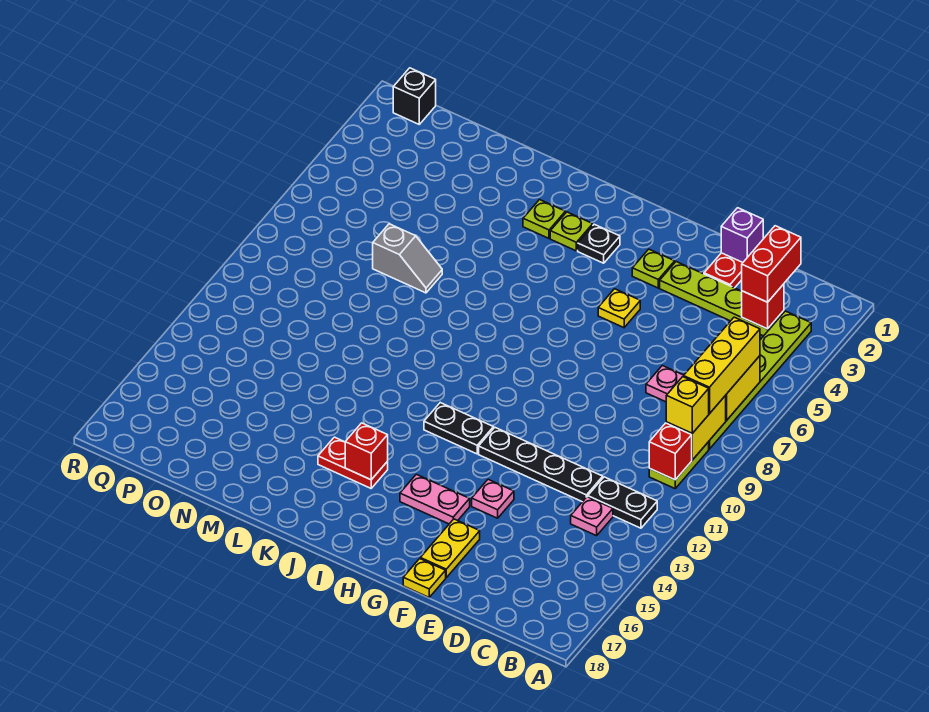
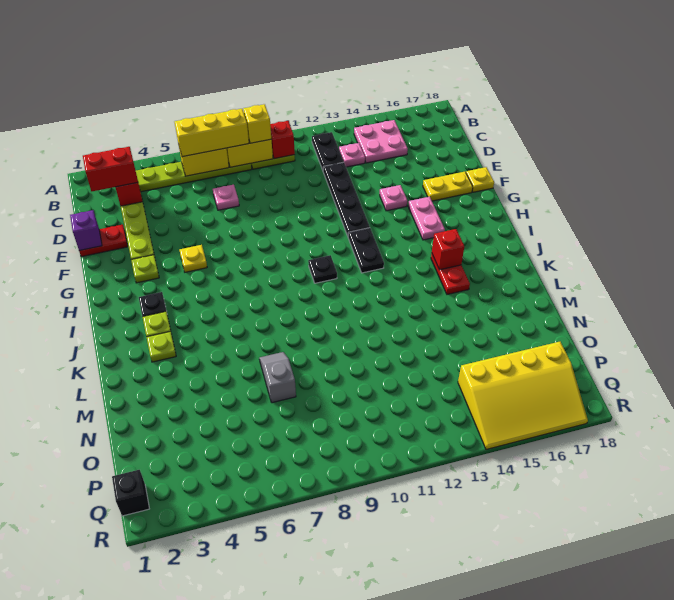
none -> pink plate B14:C15 level 1
none -> black plate I10 level 1
none -> yellow slope P14:R17 level 1 top P

